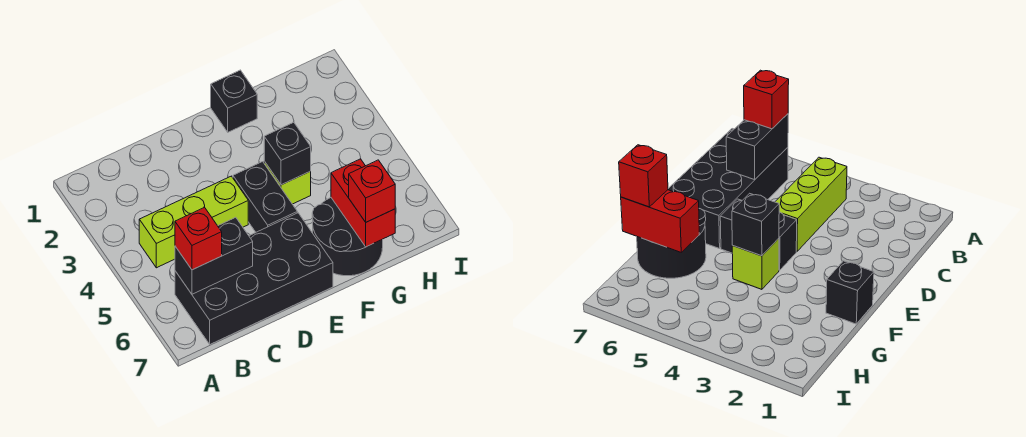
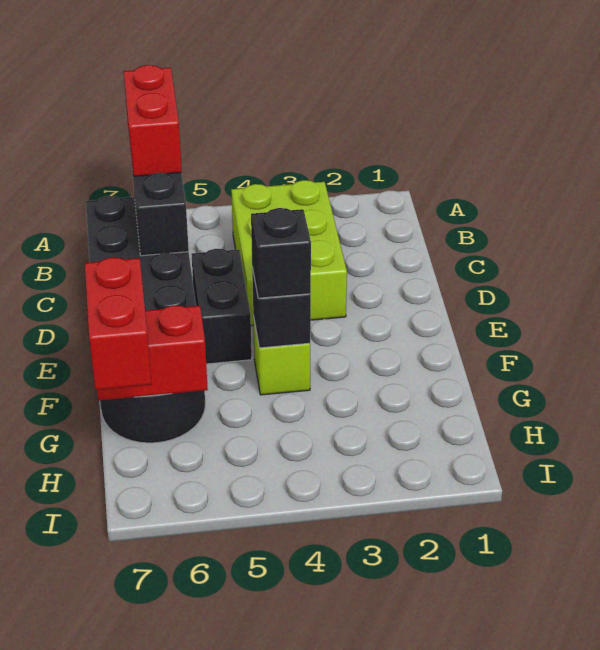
lime brick B4:D4 level 1 -> lime brick B3:D4 level 1
red brick B6 level 3 -> red brick A6:B6 level 3
black brick E4:E5 level 1 -> black brick D5:E5 level 1
black brick F1 level 1 -> black brick F4 level 3
red brick G7 level 3 -> red brick G7:H7 level 3

